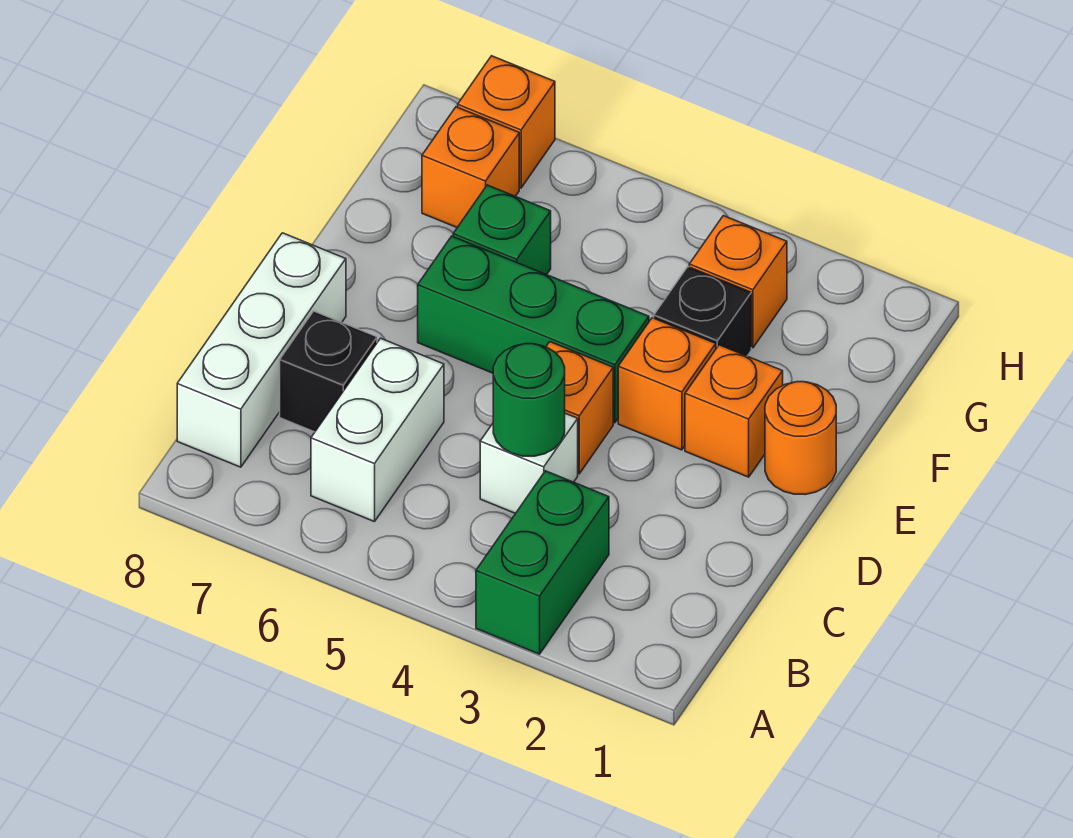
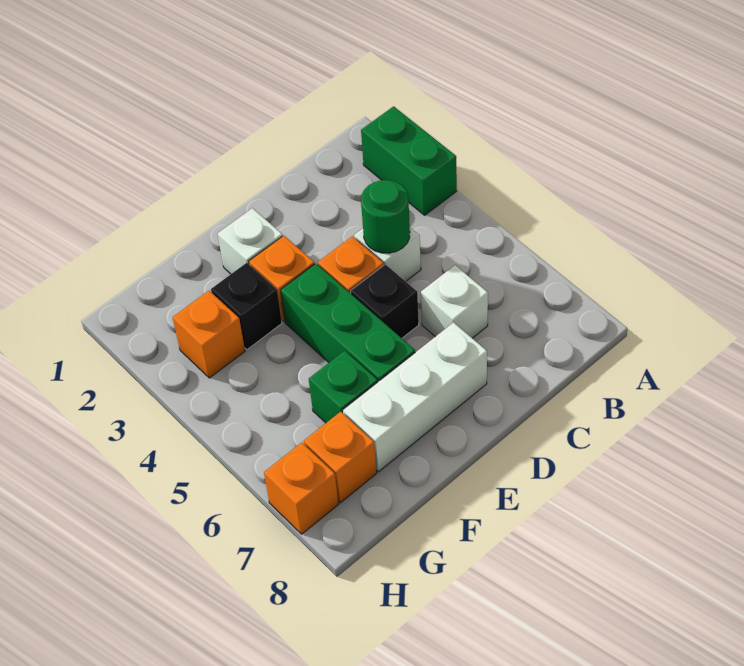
green brick A3:B3 level 1 -> green brick A2:A3 level 1
white brick B6:C6 level 1 -> white brick C6 level 1
white brick B8:D8 level 1 -> white brick D7:F7 level 1
black brick C7 level 1 -> black brick D5 level 1
orange round brick E1 level 1 -> none
orange brick E2 level 1 -> white brick E2 level 1

